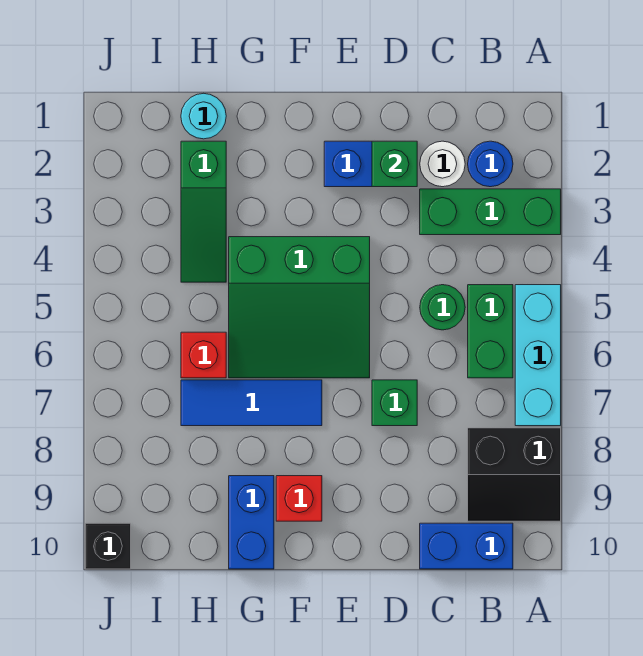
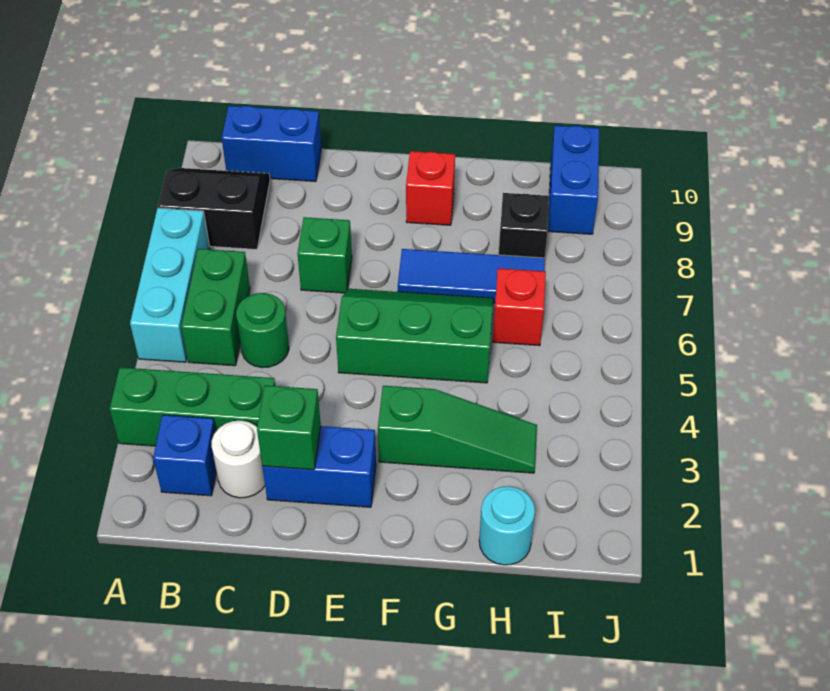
blue round brick B2 level 1 -> blue brick B2 level 1
green slope E4:G6 level 1 top 4 -> green slope E5:G6 level 1 top 5
blue brick G9:G10 level 1 -> blue brick I9:I10 level 1
green slope H2:H4 level 1 top 2 -> green slope F3:H3 level 1 top F
black brick J10 level 1 -> black brick H8 level 1

